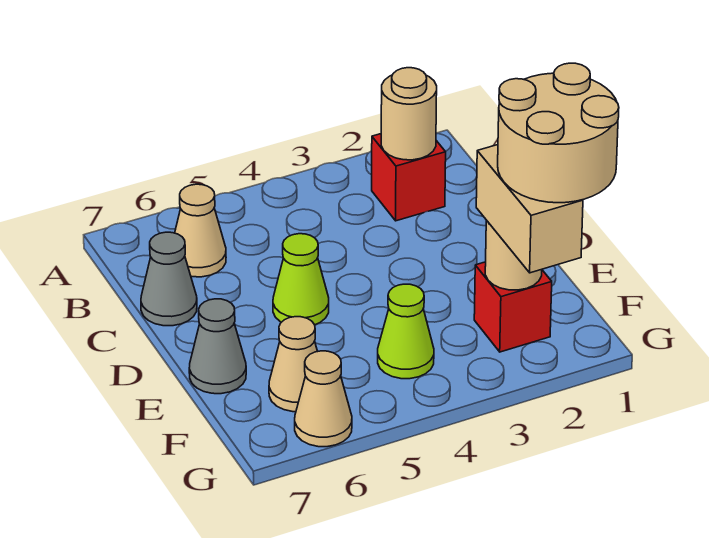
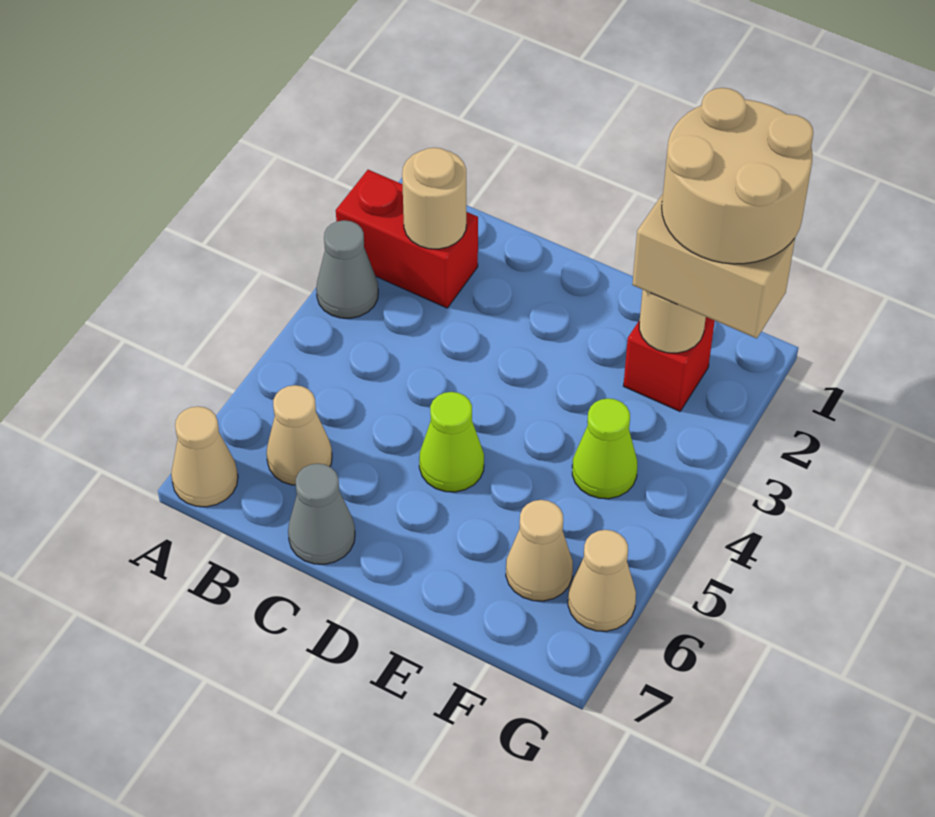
none -> tan cone A7 level 1
red brick B2 level 1 -> red brick A2:B2 level 1
grey cone E7 level 1 -> grey cone A3 level 1

